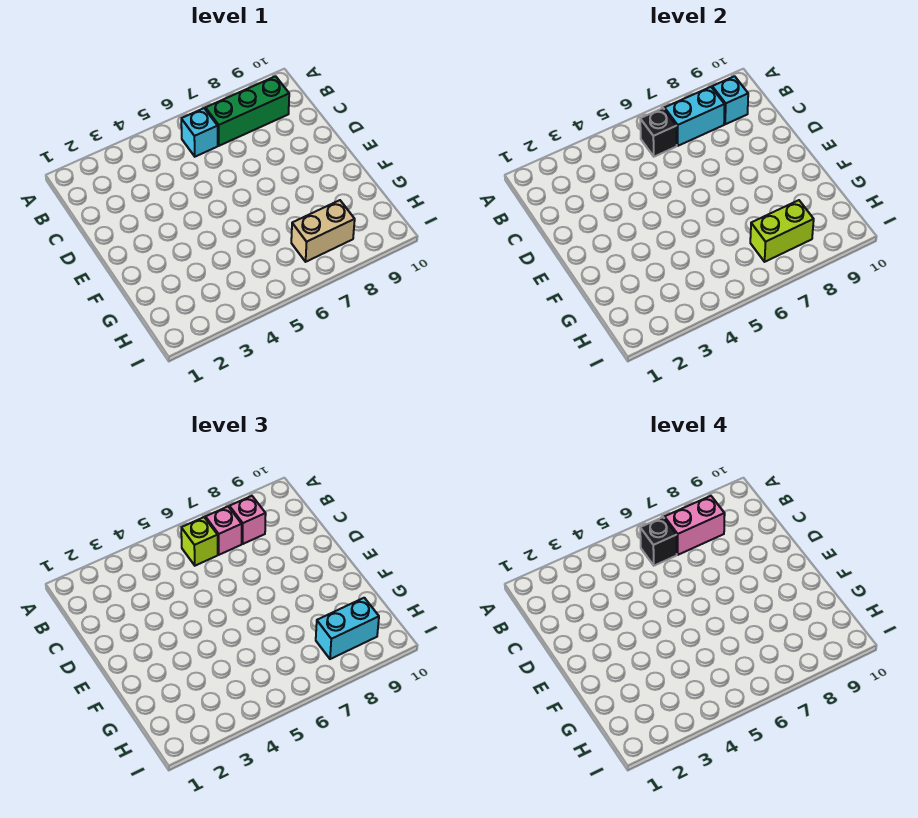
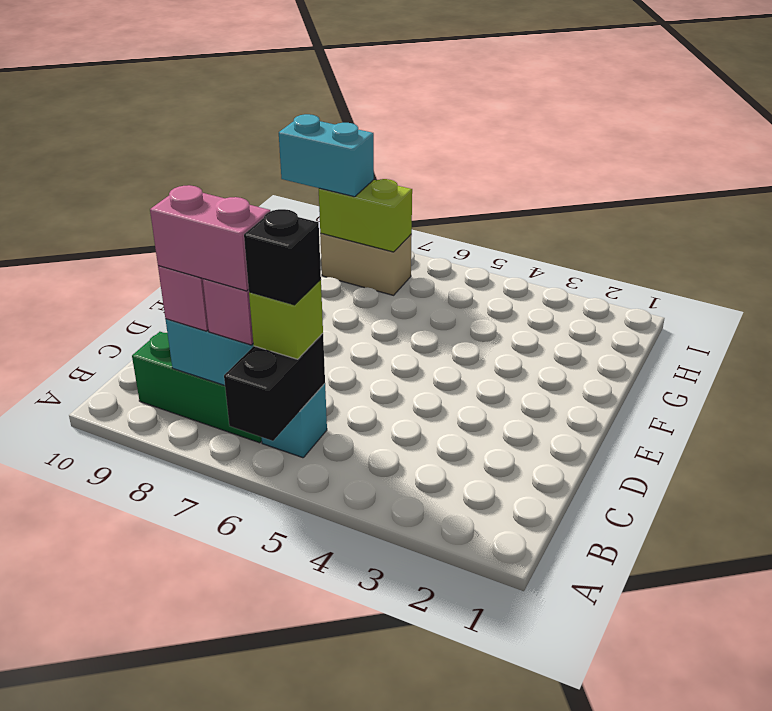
black brick B6 level 2 -> black brick A6:B6 level 2
cyan brick B9 level 2 -> none

